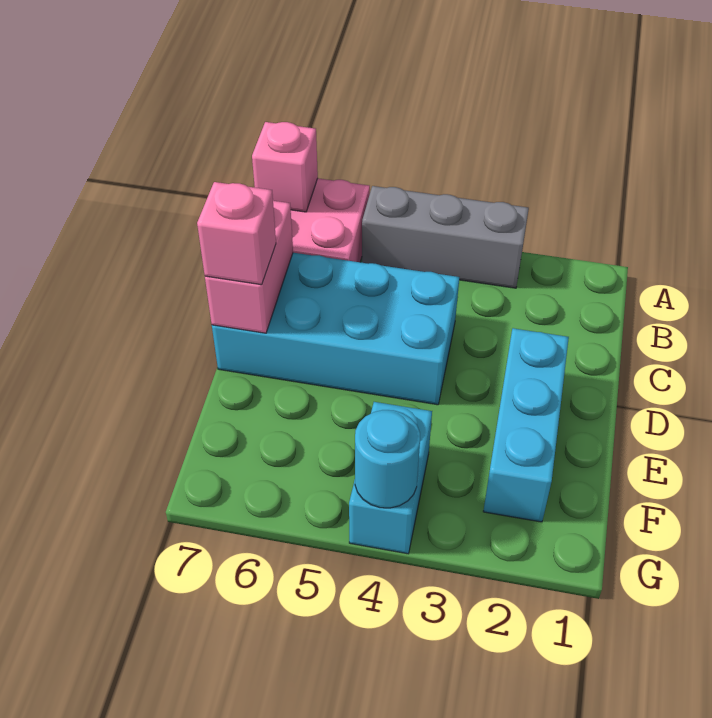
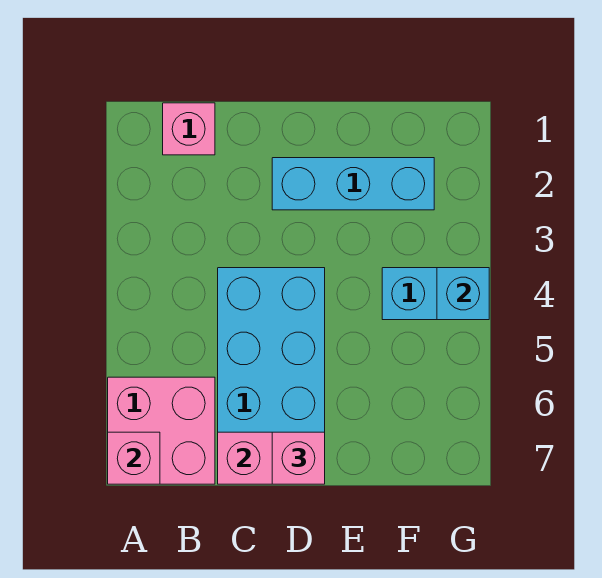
grey brick A3:A5 level 1 -> none
none -> pink brick B1 level 1
cyan round brick G4 level 2 -> cyan brick G4 level 2

